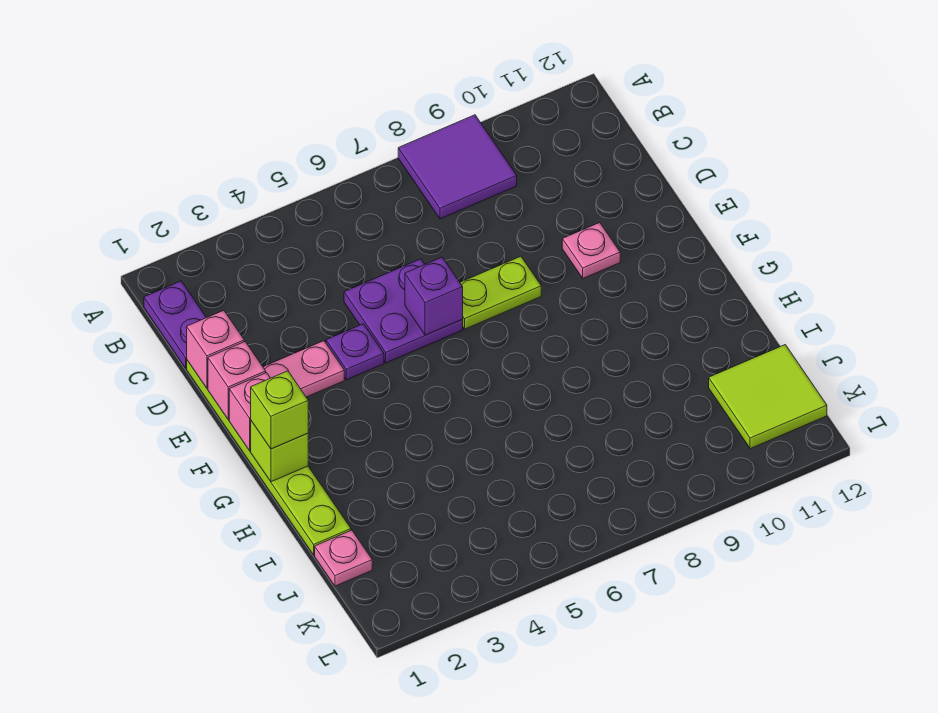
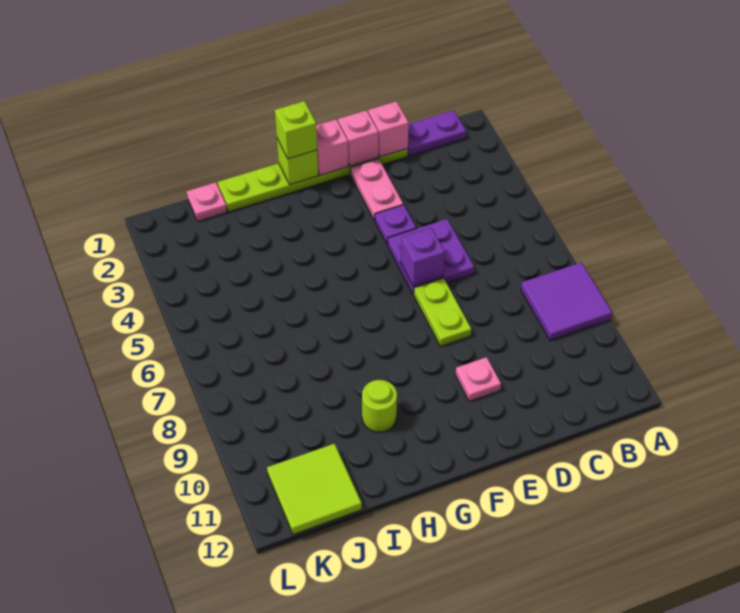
none -> lime round brick H10 level 1

